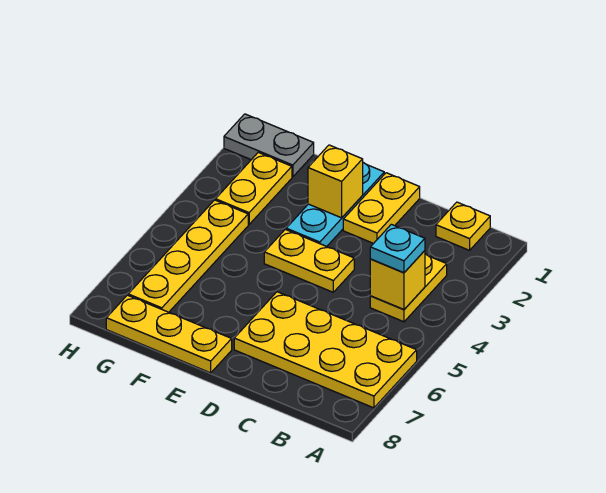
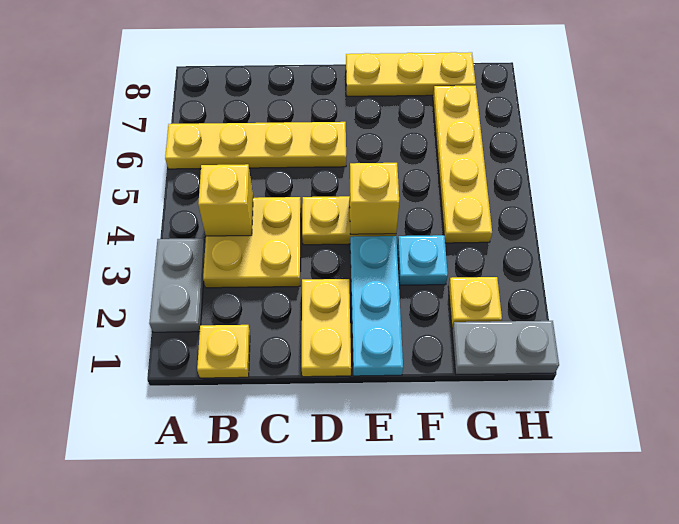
none -> grey plate A2:A3 level 1
yellow plate A6:D7 level 1 -> yellow plate A6:D6 level 1
yellow plate B3:B4 level 1 -> yellow plate B3:C4 level 1
cyan plate B4 level 3 -> cyan plate F3 level 1
yellow brick E2 level 2 -> yellow brick E4 level 2
yellow plate G2:G3 level 1 -> yellow plate G2 level 1

